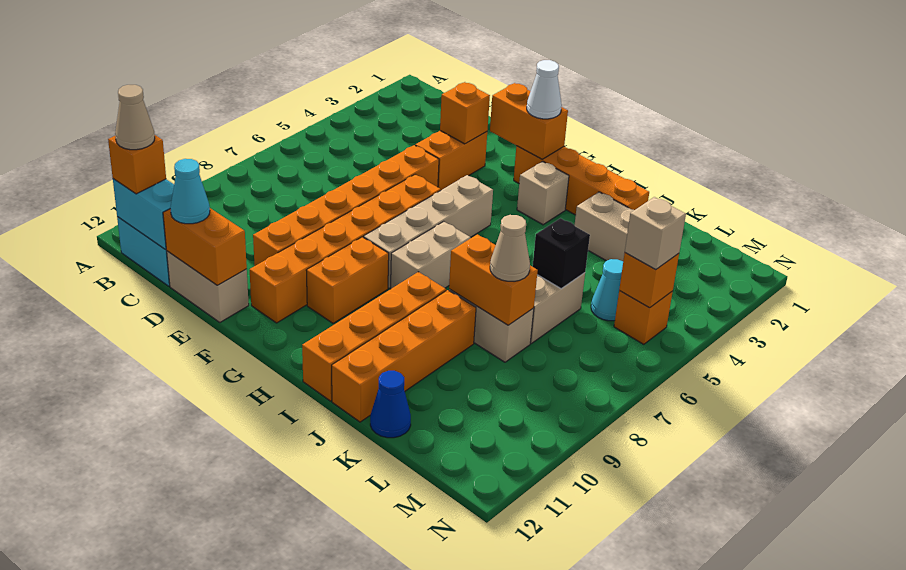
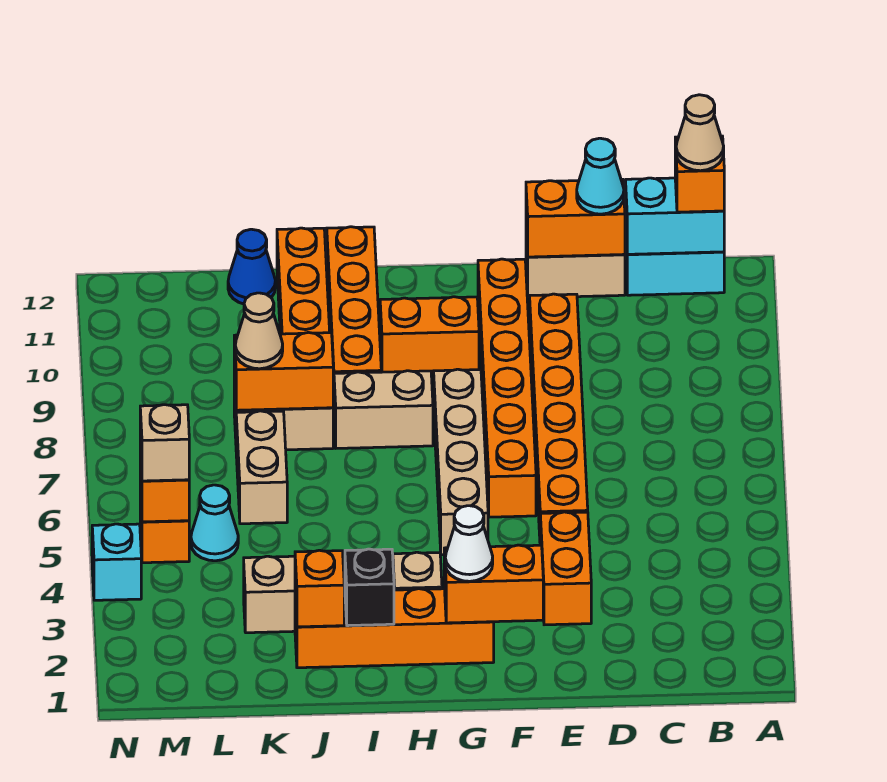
orange brick E3 level 2 -> orange brick J2 level 2
orange brick G9:G10 level 1 -> orange brick G10:H10 level 1
tan brick H7:H8 level 1 -> tan brick H8:I8 level 1
black brick K6 level 2 -> black brick I2 level 2
none -> cyan brick N4 level 1

